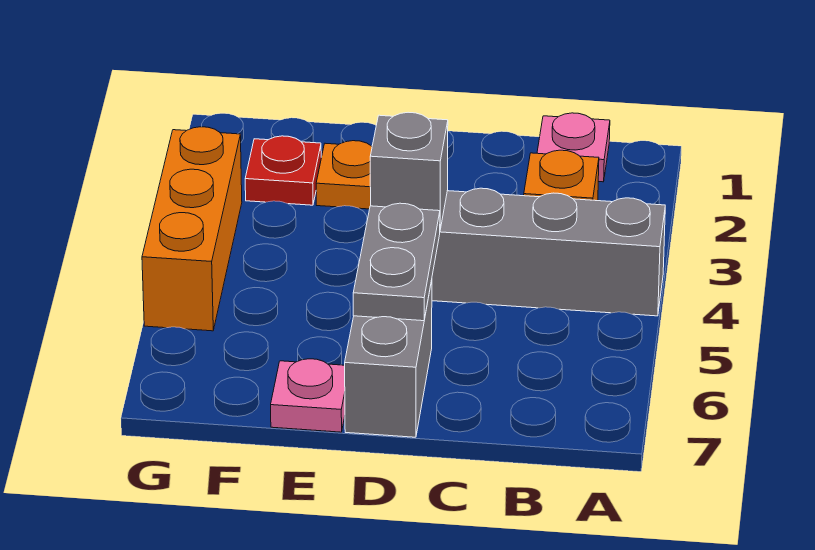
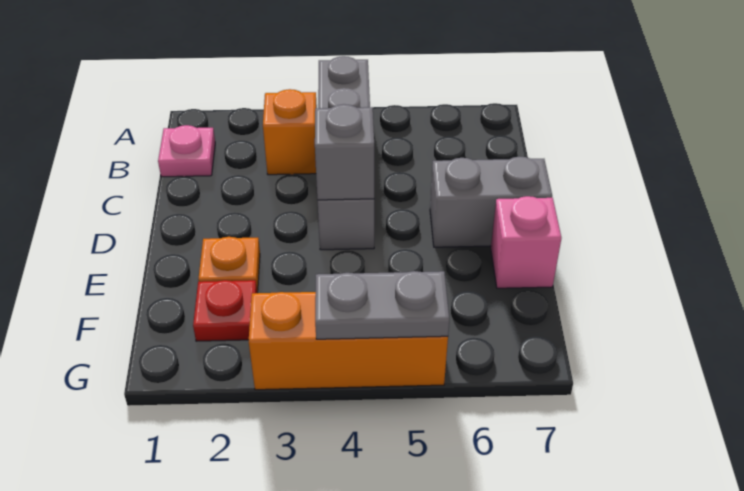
grey plate D5:D6 level 2 -> grey plate G4:G5 level 2
pink plate E7 level 1 -> pink brick E7 level 1

